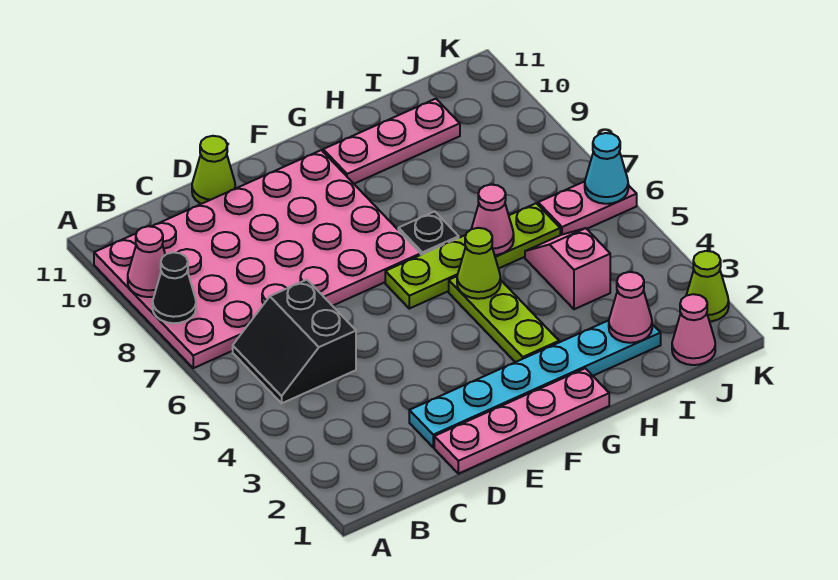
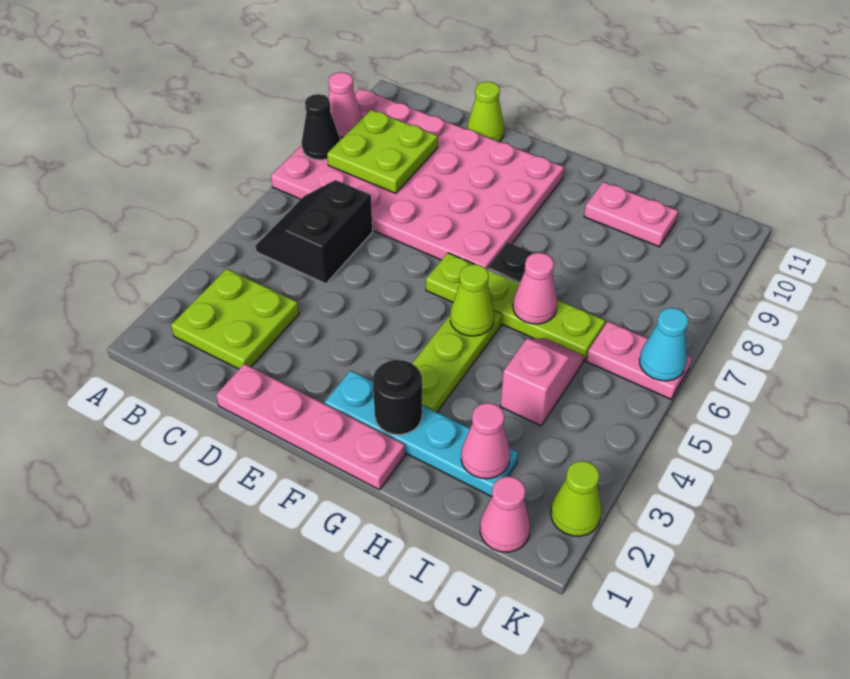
none -> lime plate B2:C3 level 1
none -> lime plate B8:C9 level 2
cyan plate D2:I2 level 1 -> cyan plate F2:I2 level 1
none -> black round brick G2 level 2
pink plate G10:I10 level 1 -> pink plate H10:I10 level 1

